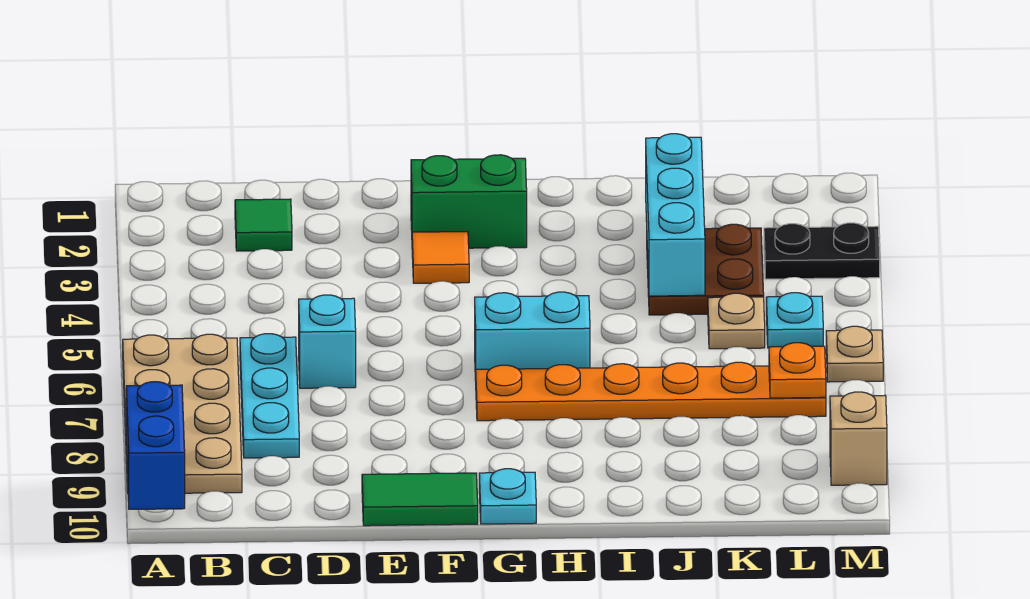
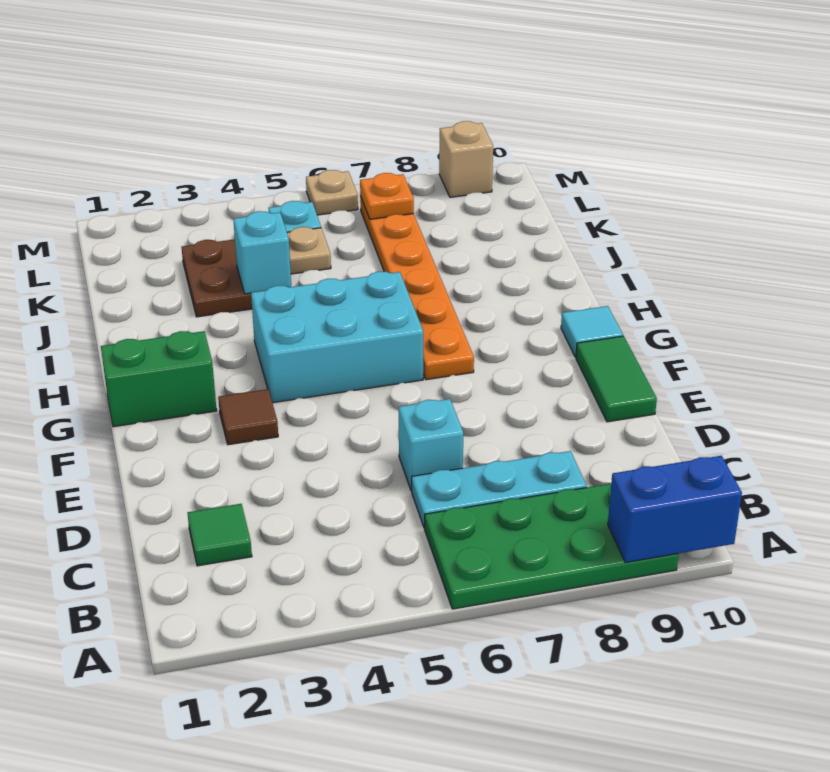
tan plate A6:B9 level 1 -> green plate A6:B9 level 1
green brick F2:G2 level 1 -> green brick G1:G2 level 1
orange tile F3 level 1 -> brown tile F3 level 1
cyan brick G6:H6 level 1 -> cyan brick G4:H6 level 1
cyan plate G10 level 1 -> cyan tile G10 level 1
cyan brick J2:J4 level 2 -> cyan brick J4 level 2
black plate L3:M3 level 1 -> none

